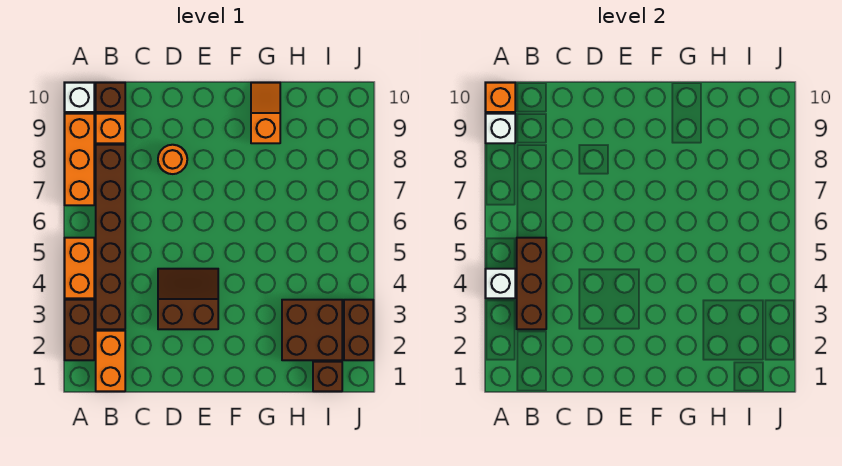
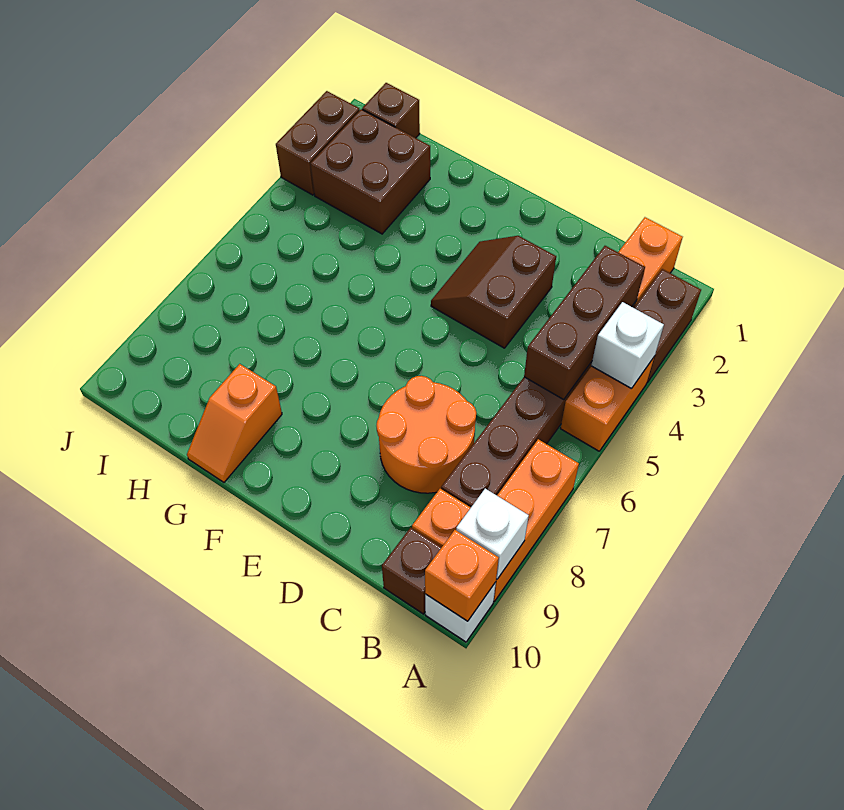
brown slope D3:E4 level 1 top 3 -> brown slope D3:E4 level 1 top D
orange round brick D8 level 1 -> orange round brick C7:D8 level 1

